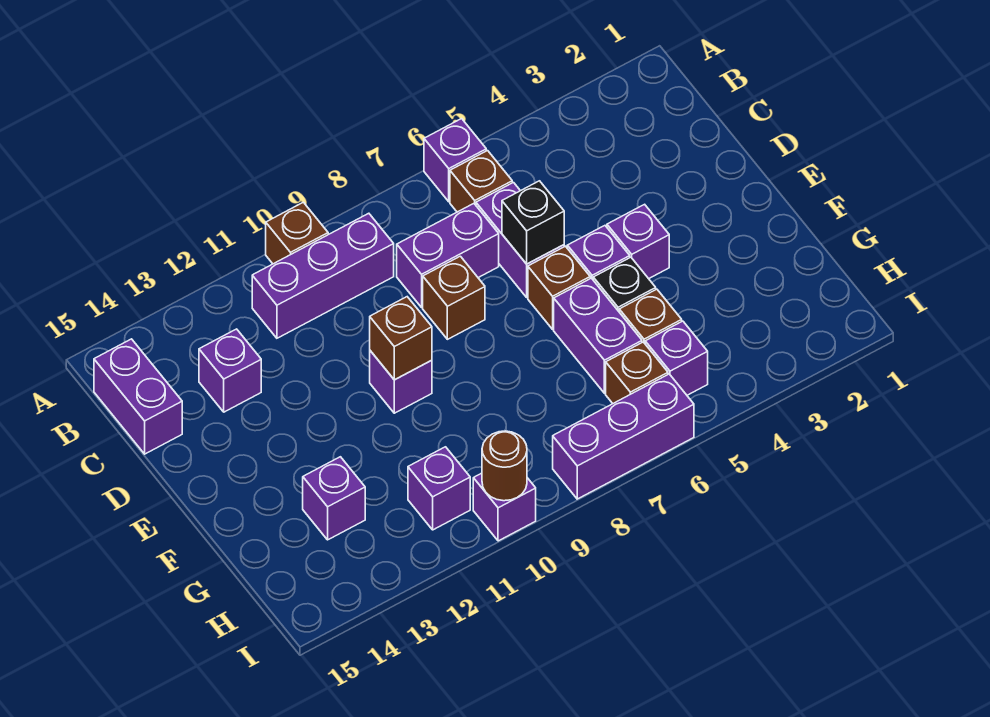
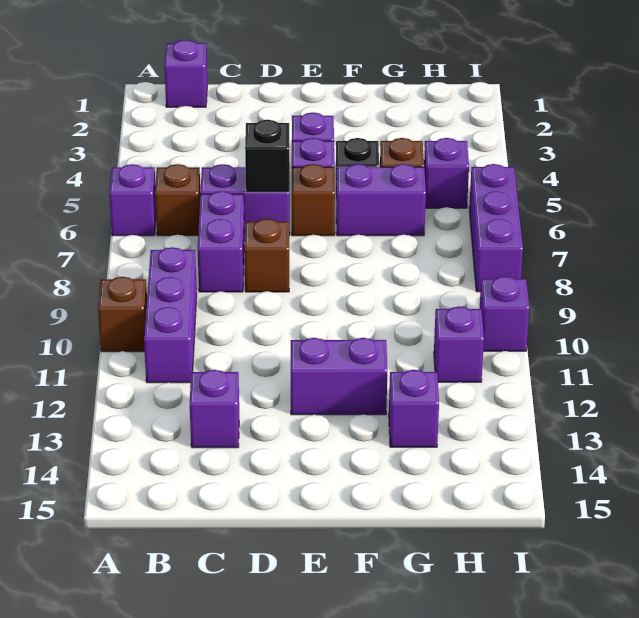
purple brick B15:C15 level 1 -> purple brick E12:F12 level 1
purple brick E10 level 1 -> purple brick B1 level 1
brown brick E10 level 2 -> none
brown brick H6 level 1 -> none
brown round brick I10 level 2 -> none

